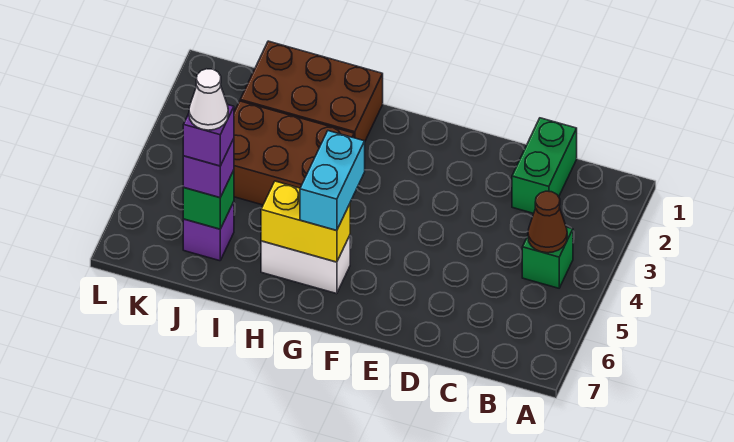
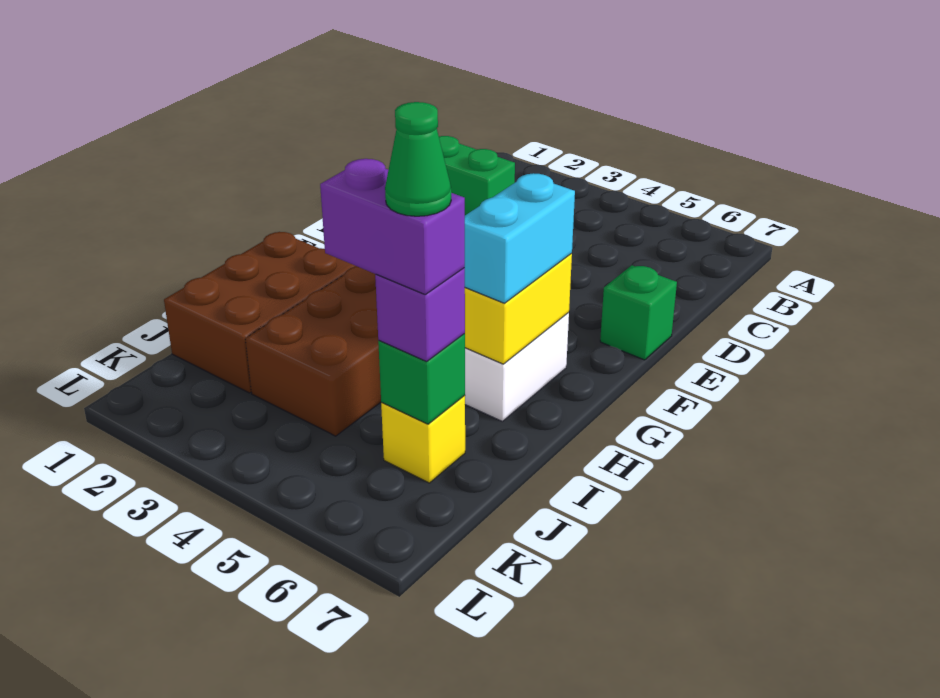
green brick B4 level 1 -> green brick E7 level 1
brown cone B4 level 2 -> none
cyan brick G5:G6 level 3 -> cyan brick G6:H6 level 3
purple brick J6 level 1 -> yellow brick J6 level 1
purple brick J6 level 4 -> purple brick J5:J6 level 4
white cone J6 level 5 -> green cone J6 level 5

